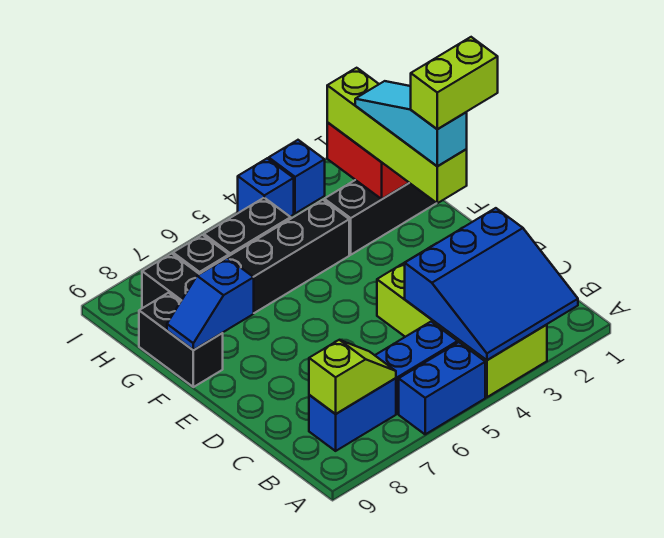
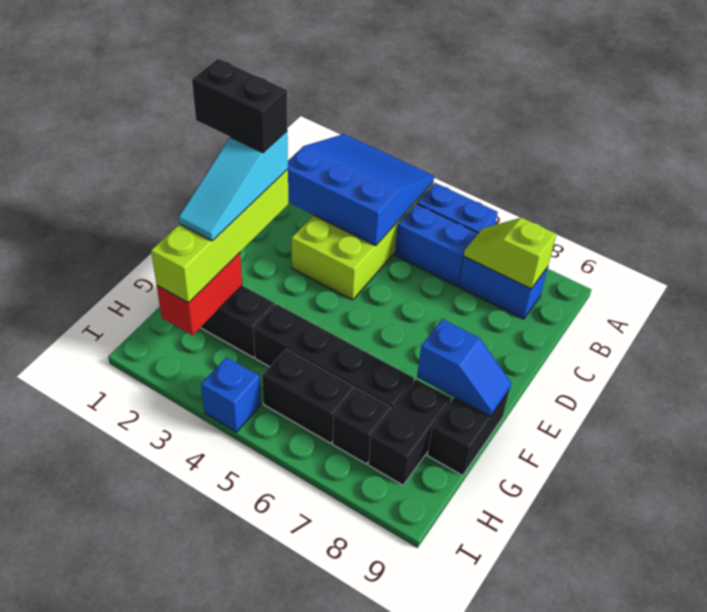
lime brick E1:E2 level 5 -> black brick E1:E2 level 5
blue brick I3 level 1 -> none

